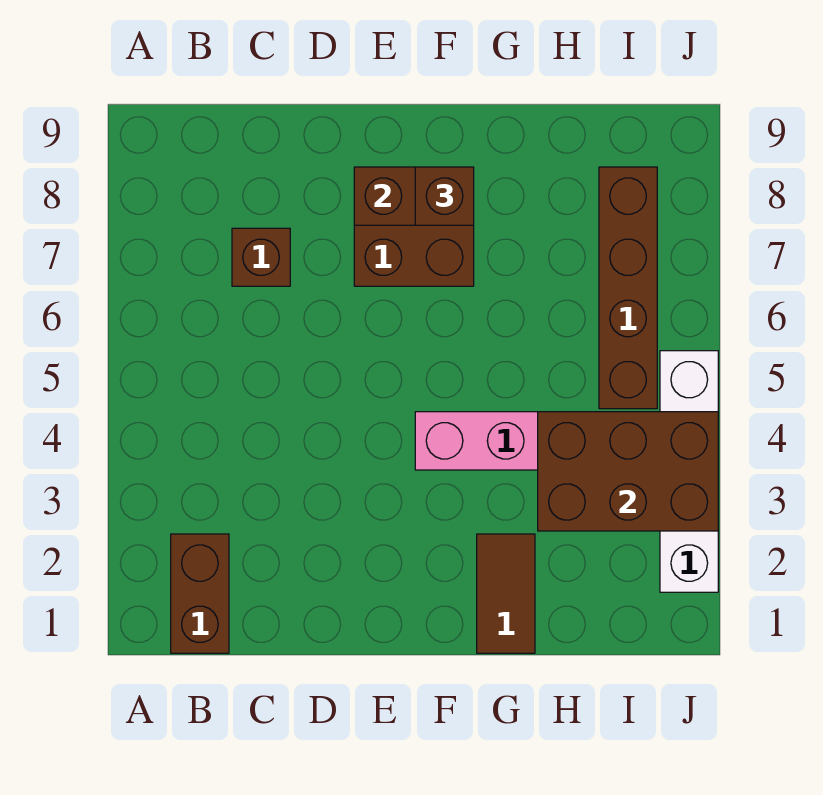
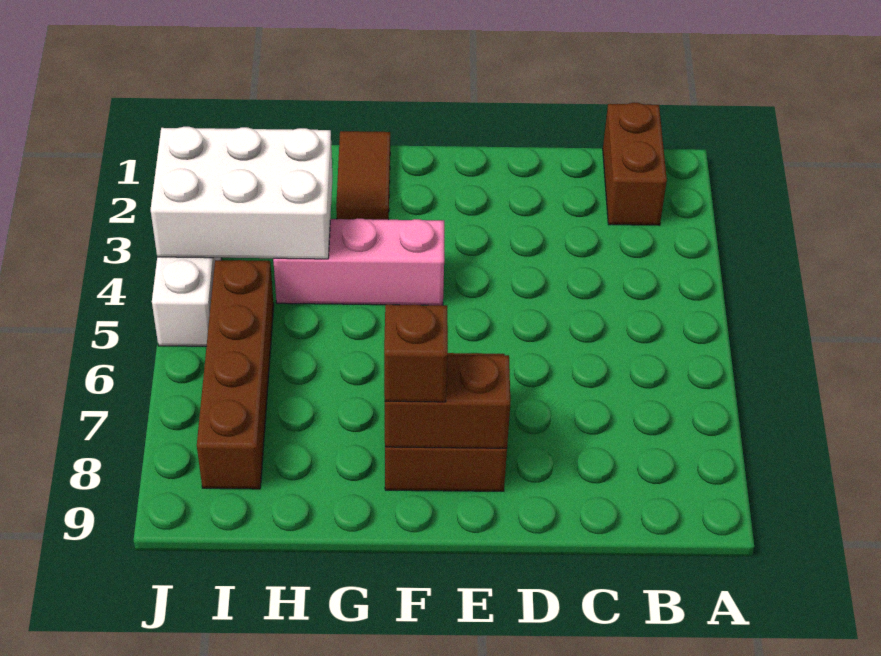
brown brick C7 level 1 -> none
brown brick H3:J4 level 2 -> white brick H3:J4 level 2

